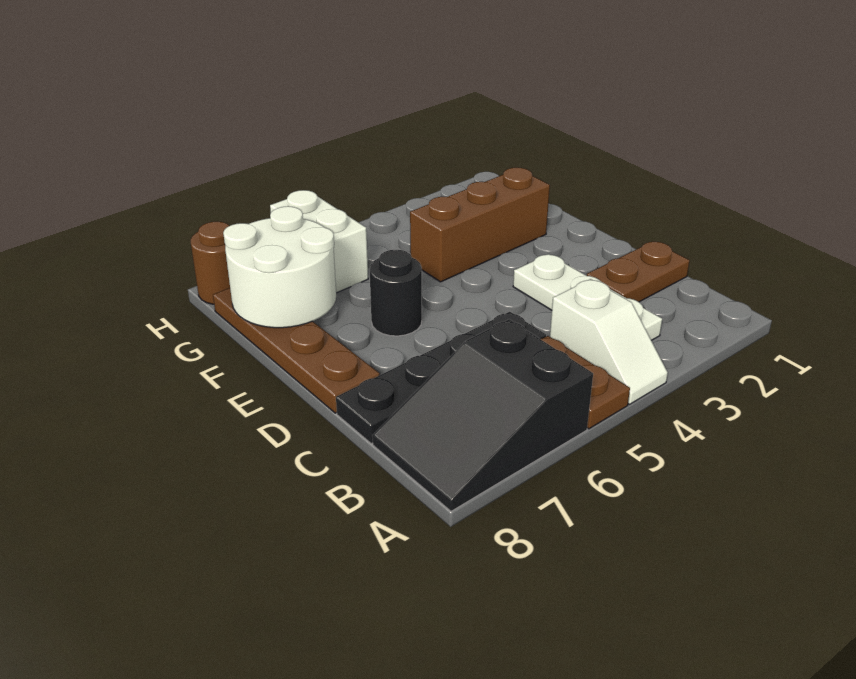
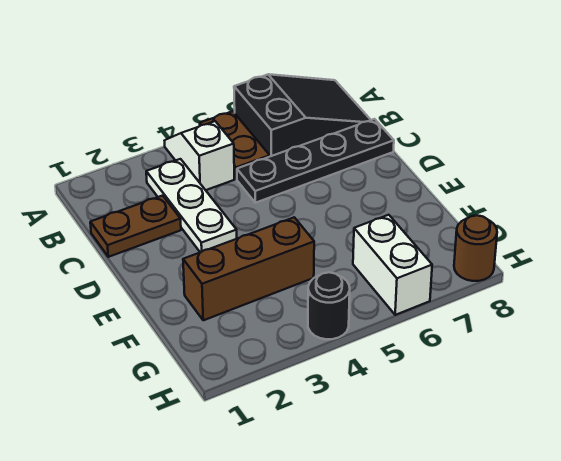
brown plate D8:G8 level 1 -> none
black round brick E6 level 1 -> black round brick H4 level 1
white round brick F7:G8 level 2 -> none

